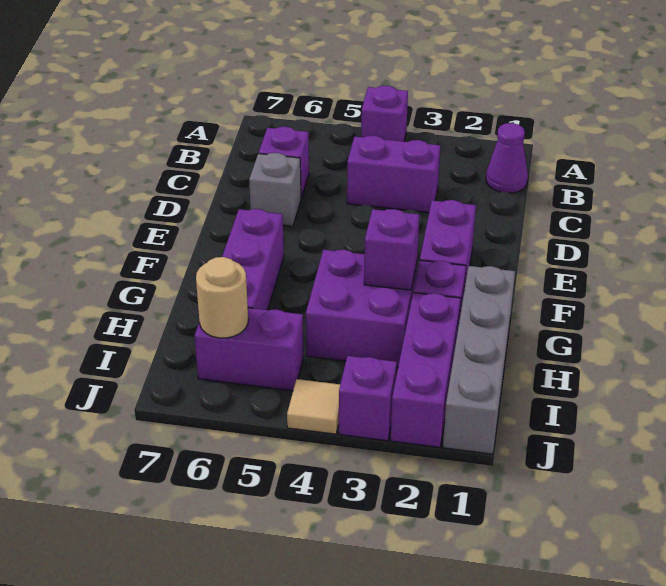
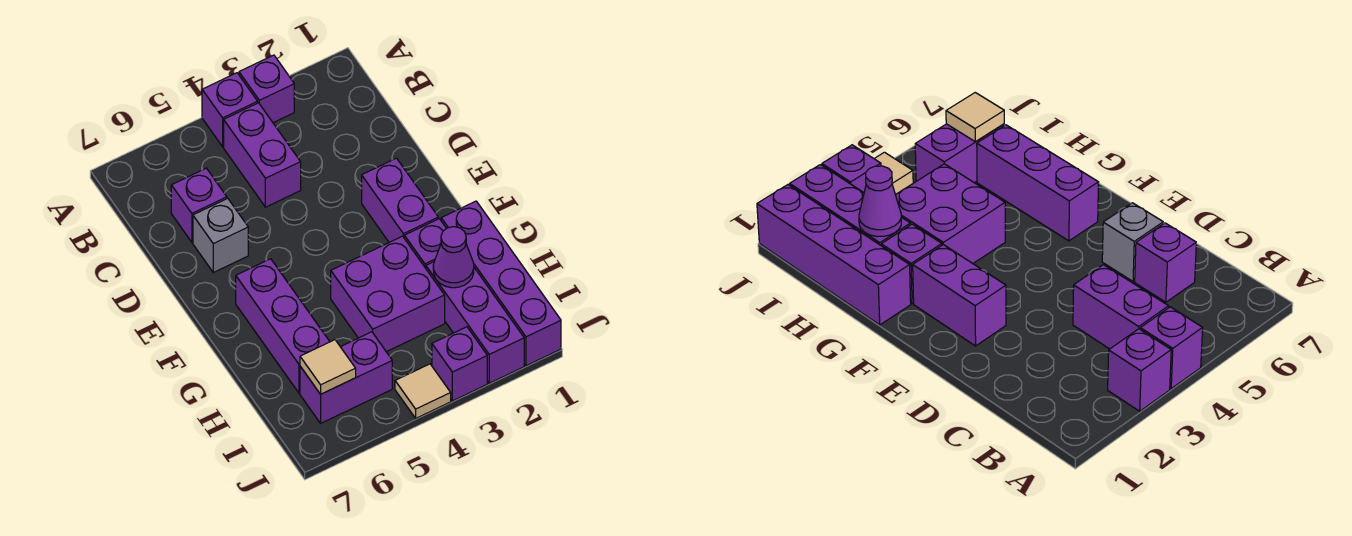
purple cone B1 level 1 -> purple cone H2 level 2
purple brick C3:C4 level 1 -> purple brick B4:C4 level 1
grey brick G1:J1 level 1 -> purple brick G1:J1 level 1
purple brick G3 level 2 -> purple brick A3 level 1
tan round brick I6 level 2 -> tan tile I6 level 2

